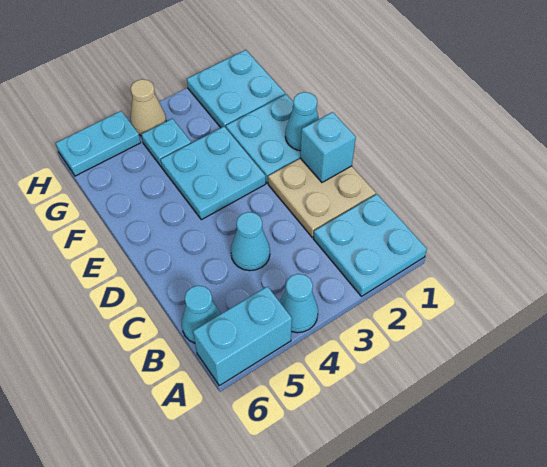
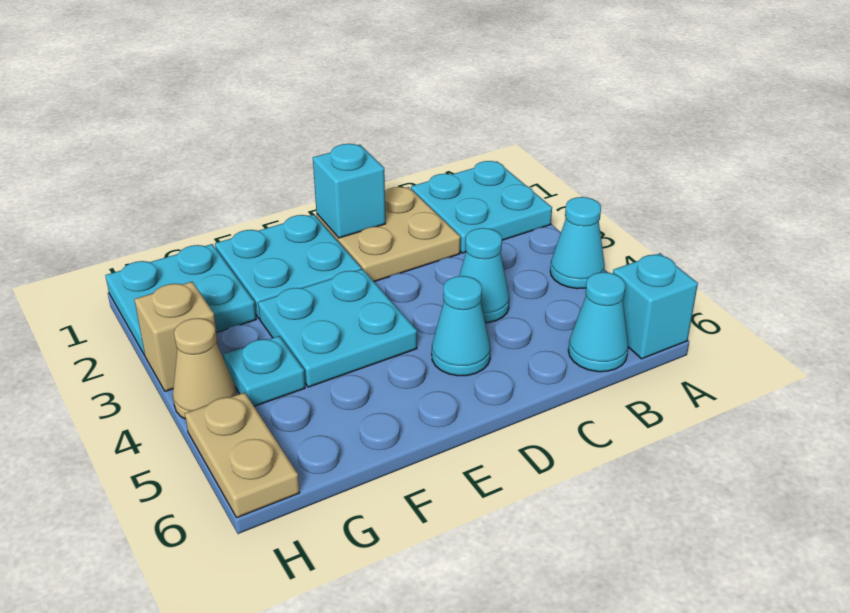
cyan brick A5:A6 level 1 -> cyan brick A6 level 1
cyan cone E1 level 2 -> cyan cone D5 level 1
none -> tan brick H3 level 1
cyan plate H5:H6 level 1 -> tan plate H5:H6 level 1

